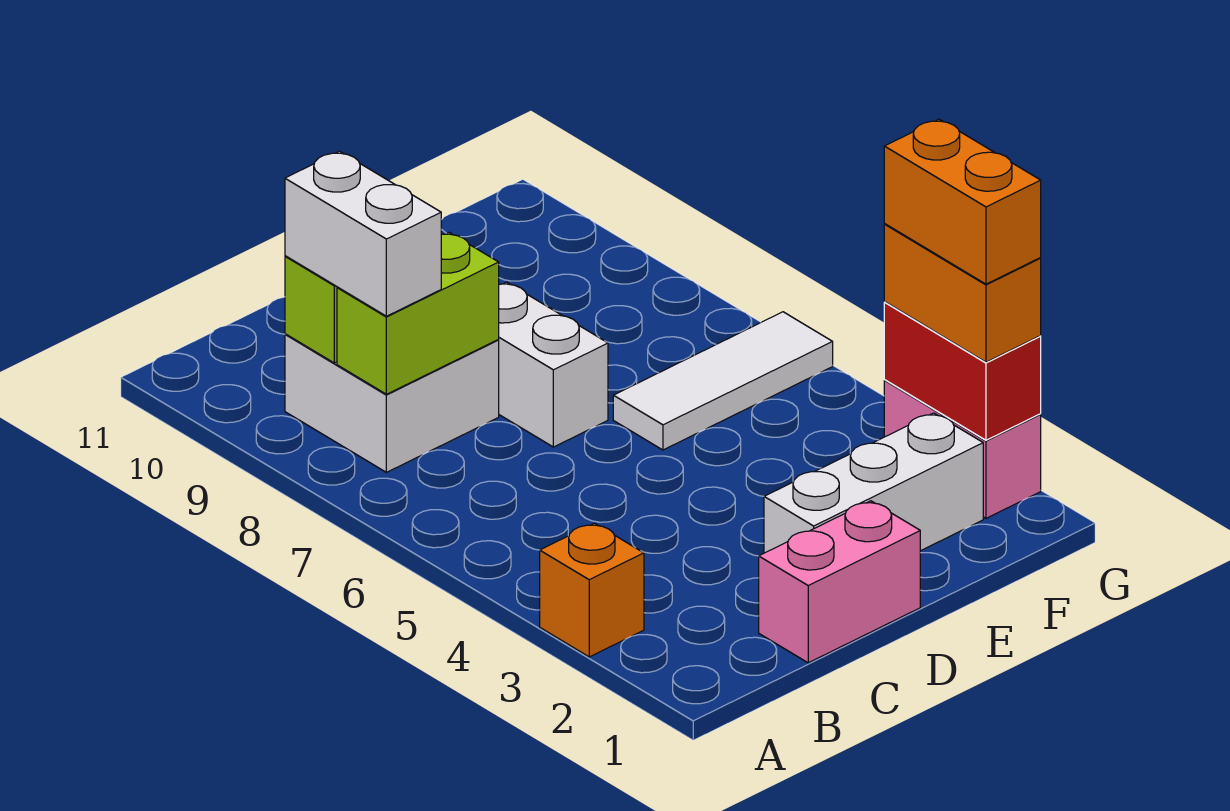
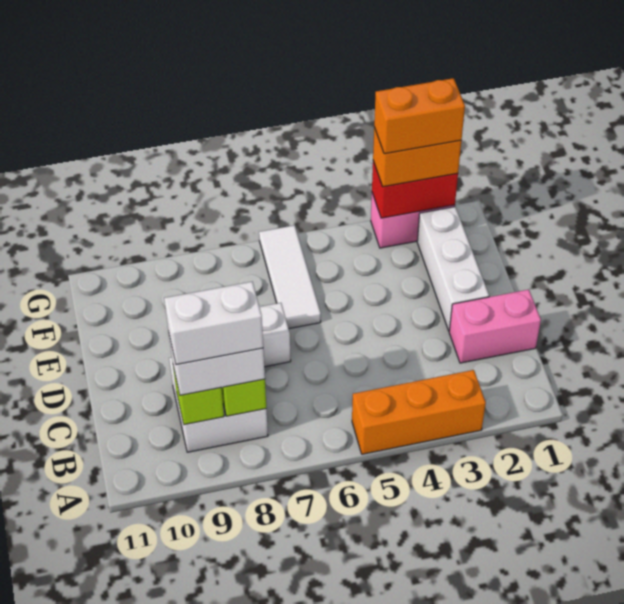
orange brick A3 level 1 -> orange brick A3:A5 level 1
none -> white brick B8:B9 level 4
pink brick C1:D1 level 1 -> pink brick C1:C2 level 1

